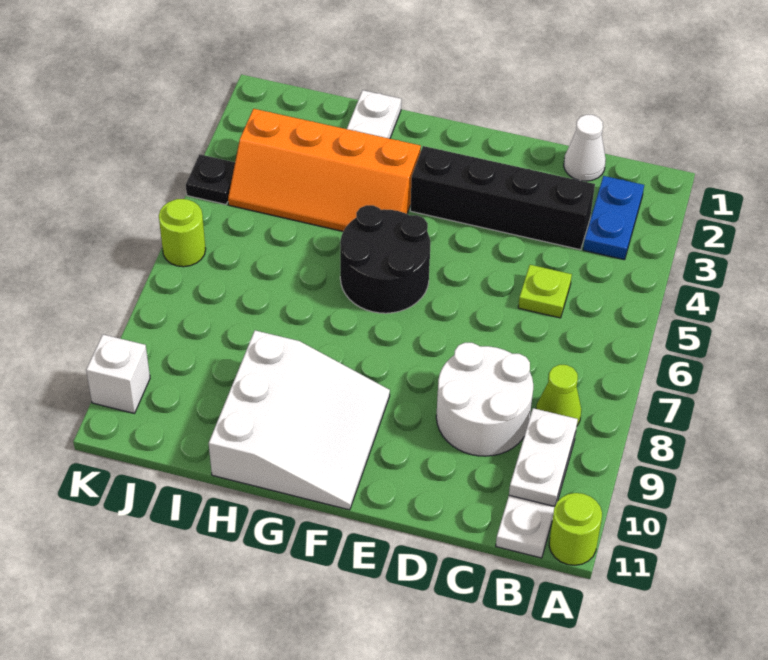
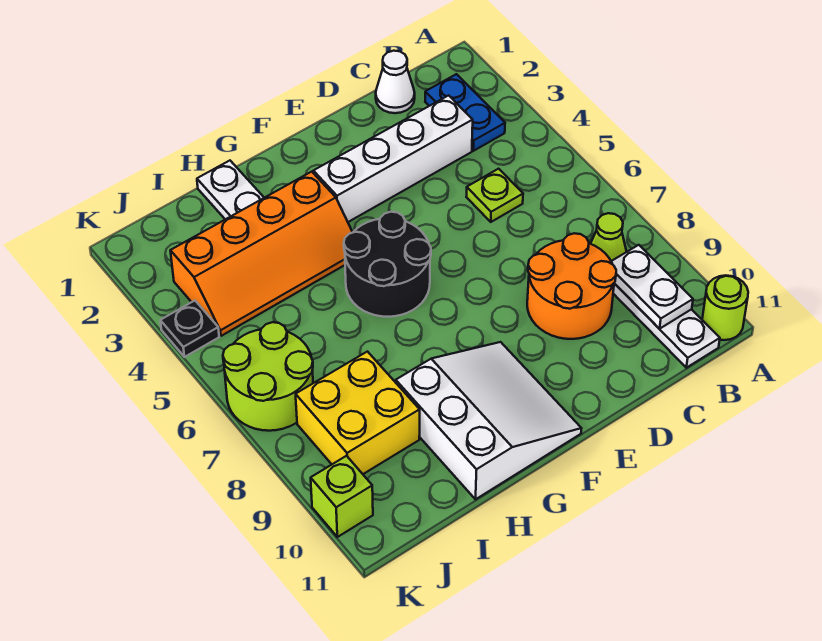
black brick C3:F3 level 1 -> white brick C3:F3 level 1
white round brick C8:D9 level 1 -> orange round brick C8:D9 level 1
none -> yellow brick I8:J9 level 1
lime round brick K6 level 1 -> lime round brick J6:K7 level 1
white brick K10 level 1 -> lime brick K10 level 1

